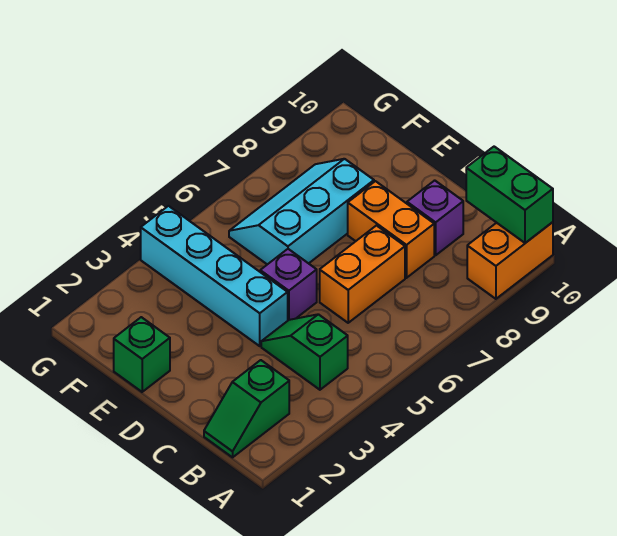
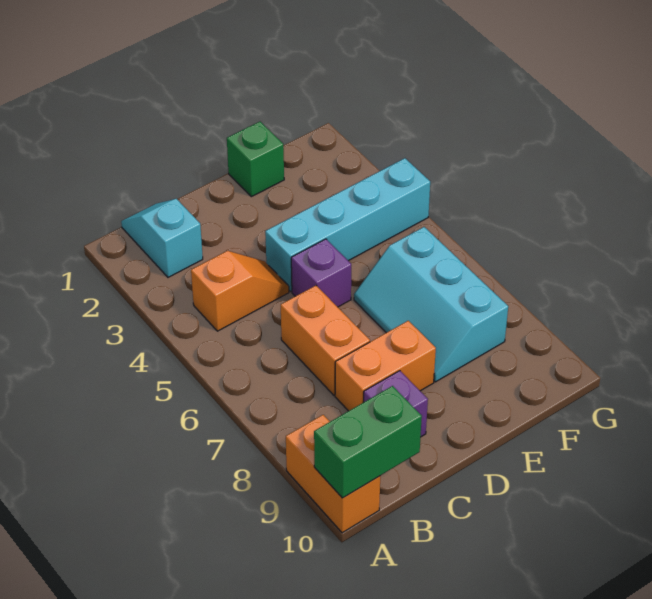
green slope B1:B2 level 1 top 2 -> cyan slope B1:B2 level 1 top 2
green slope B4:C4 level 1 top B -> orange slope B4:C4 level 1 top B
cyan slope E6:F8 level 1 top E -> cyan slope E6:F8 level 1 top F

